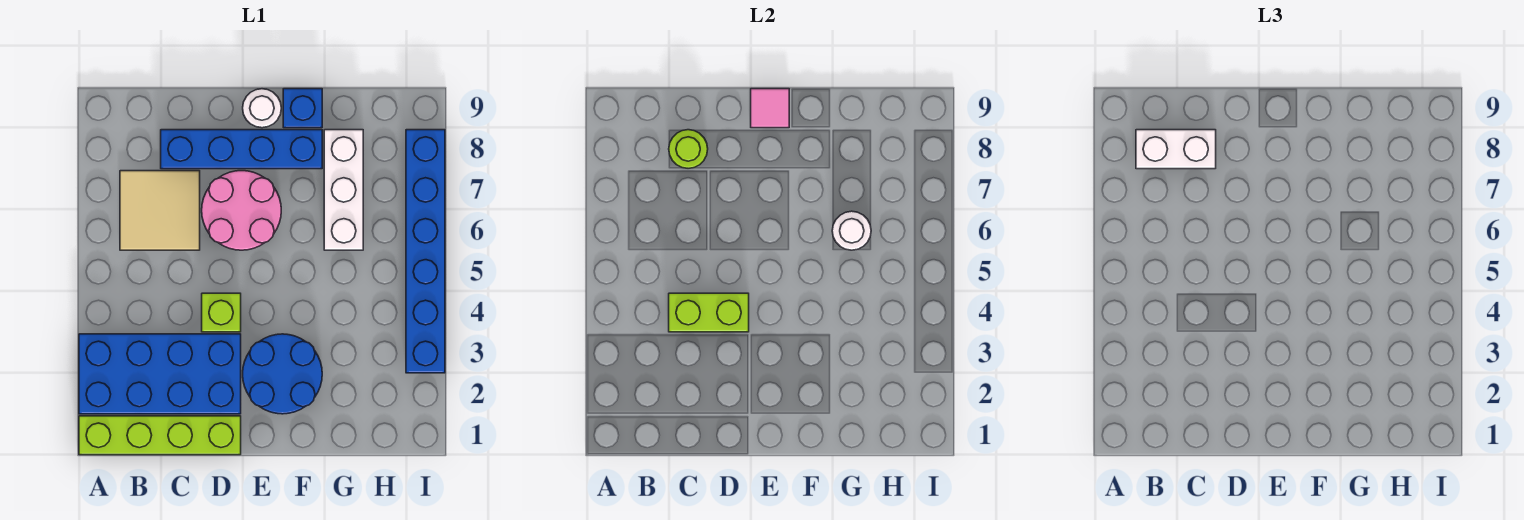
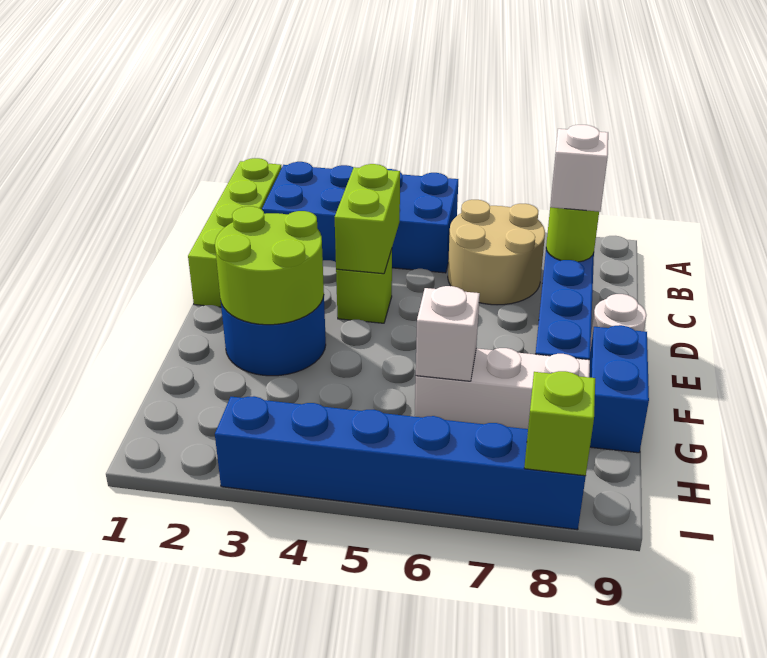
blue brick A2:D3 level 1 -> blue brick A2:B5 level 1
tan tile B6:C7 level 1 -> tan round brick B6:C7 level 1
white brick B8:C8 level 3 -> white brick C8 level 3
pink round brick D6:E7 level 1 -> none
none -> lime round brick E2:F3 level 2
pink tile E9 level 2 -> none
blue brick F9 level 1 -> blue brick F9:G9 level 1
white round brick G6 level 2 -> white brick G6 level 2
none -> lime brick I8 level 2

